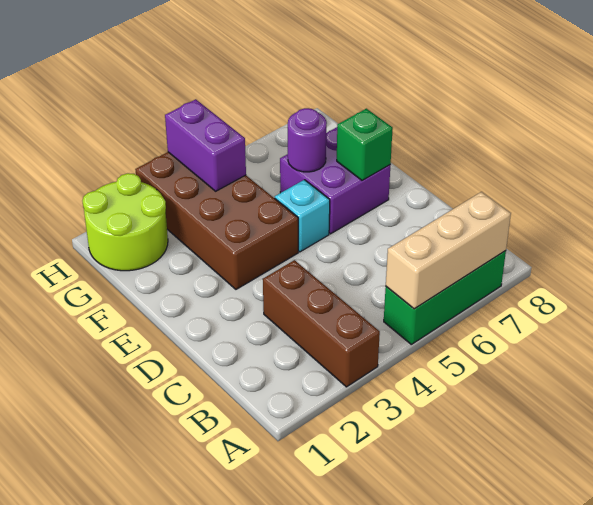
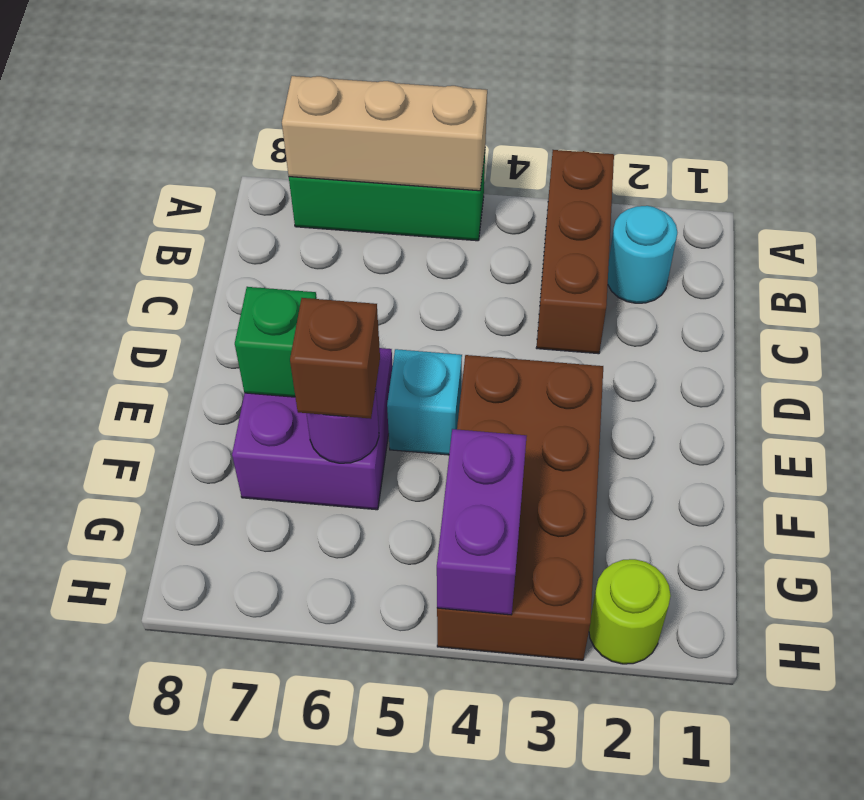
none -> cyan round brick B2 level 1
none -> brown brick F6 level 3
lime round brick G1:H2 level 1 -> lime round brick H2 level 1

